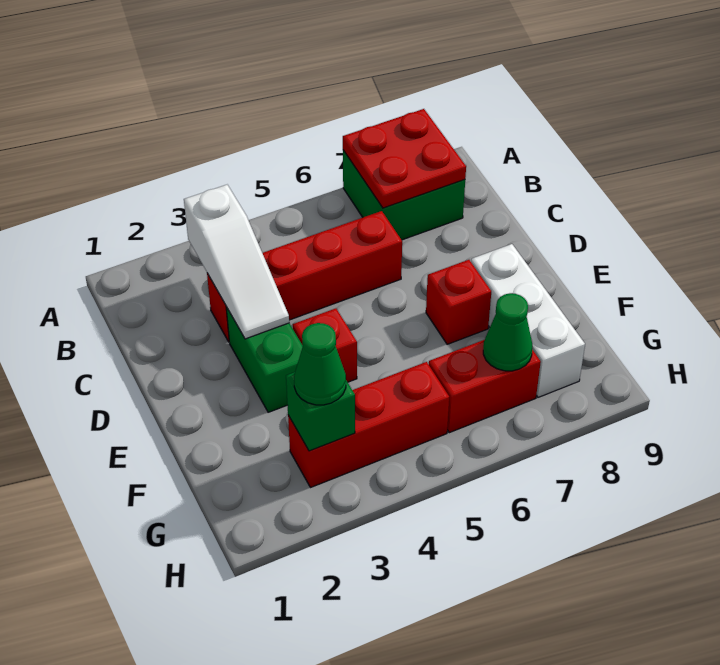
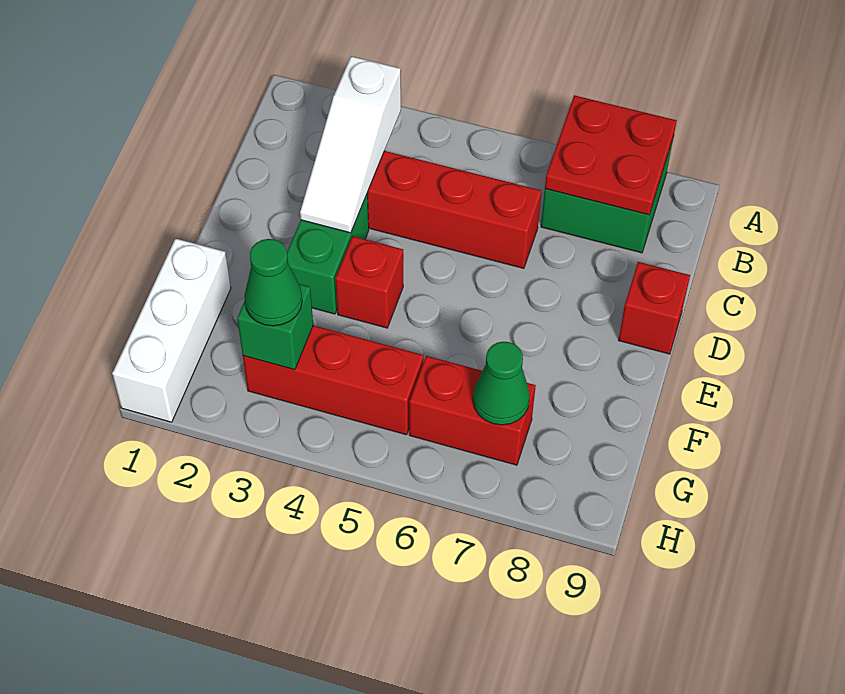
red brick E7 level 1 -> red brick D9 level 1
white brick E8:G8 level 1 -> white brick F1:H1 level 1

